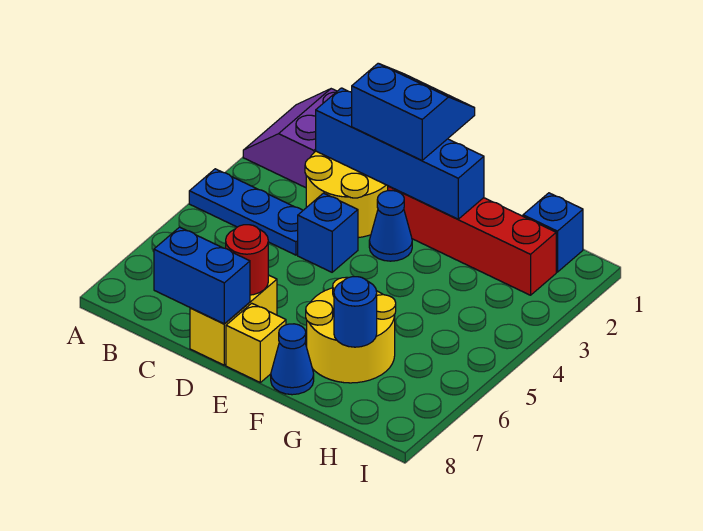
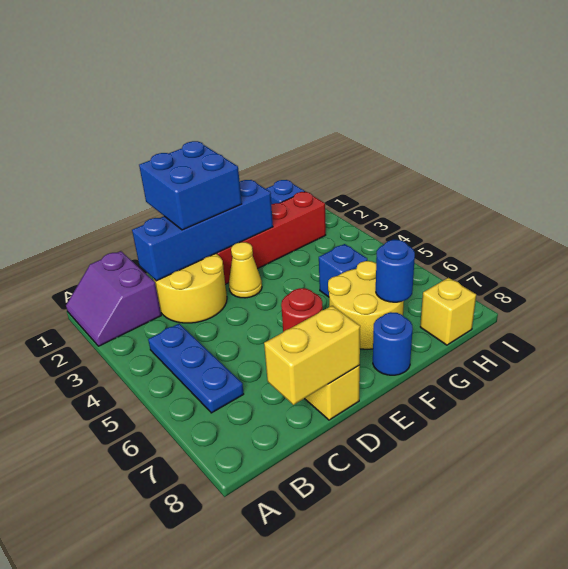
blue plate A4:C4 level 1 -> blue plate B4:B6 level 1
blue brick C8:D8 level 2 -> yellow brick C8:D8 level 2
blue slope D1:E2 level 3 top 2 -> blue brick D1:E2 level 3
blue brick D4 level 1 -> blue brick G5 level 1
blue cone E3 level 1 -> yellow cone E3 level 1
yellow brick E8 level 1 -> yellow brick H8 level 1
blue cone F8 level 1 -> blue round brick F8 level 1

